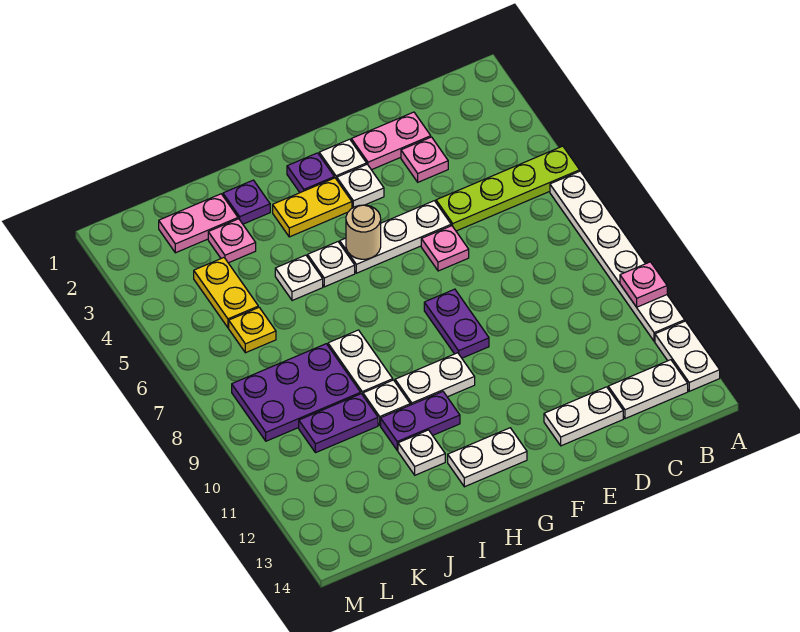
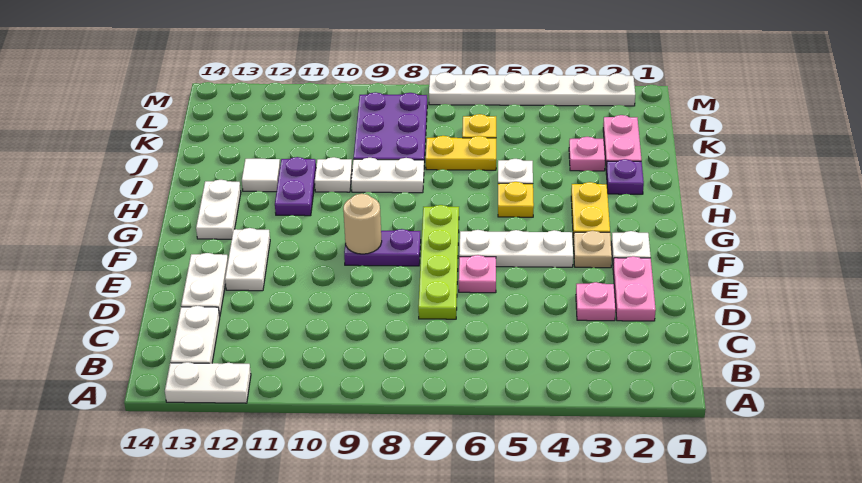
lime plate A5:D5 level 1 -> lime plate D7:G7 level 1
white plate A6:A11 level 1 -> white plate M2:M7 level 1
pink plate A10 level 2 -> none
white plate E5:G5 level 1 -> white plate F4:F6 level 1
white plate F3 level 1 -> tan plate F3 level 1
purple plate G2 level 1 -> none
tan round brick G5 level 2 -> tan round brick F9 level 2
white plate G10:H10 level 1 -> white plate E12:F12 level 1
white plate H5 level 1 -> yellow plate H5 level 1
white plate I12 level 1 -> white tile I12 level 1
purple plate J10:K10 level 1 -> none
yellow plate K4:K5 level 1 -> yellow plate J6:J7 level 1

